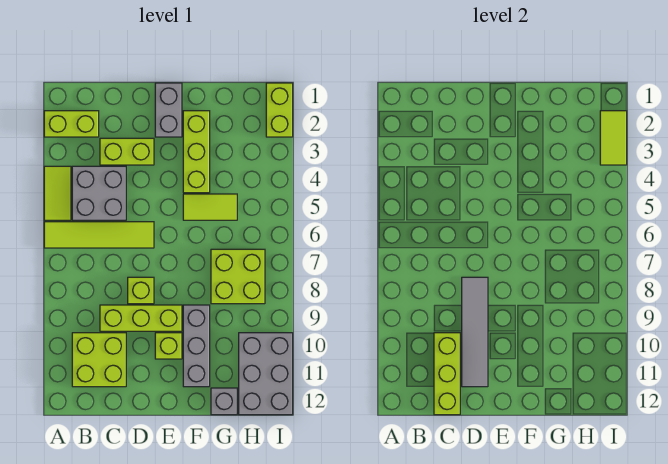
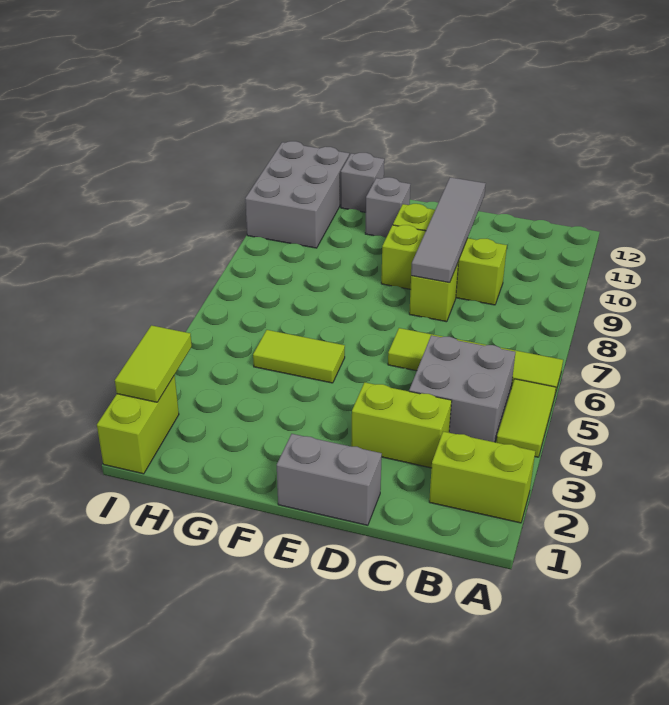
lime brick B10:C11 level 1 -> none
lime brick C10:C12 level 2 -> none
grey brick E1:E2 level 1 -> grey brick D1:E1 level 1
lime brick F2:F4 level 1 -> none
grey brick F9:F11 level 1 -> grey brick F11 level 1
lime brick G7:H8 level 1 -> none

